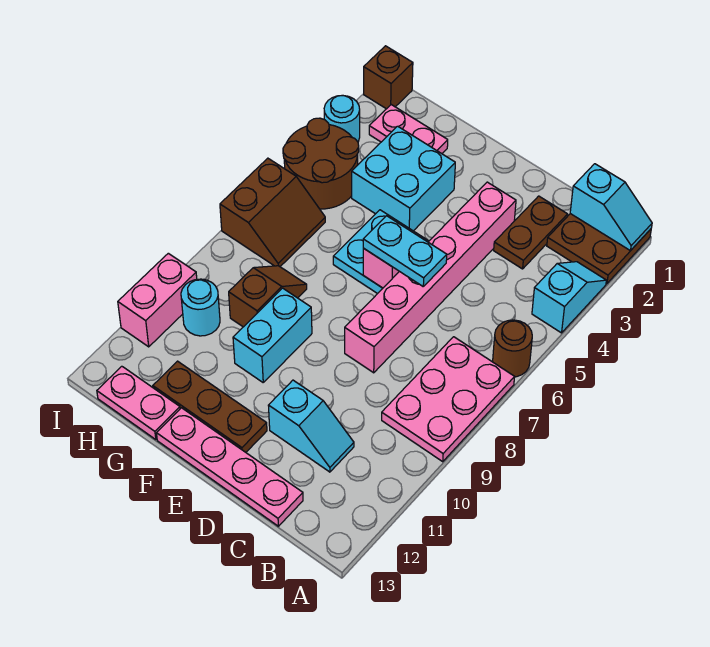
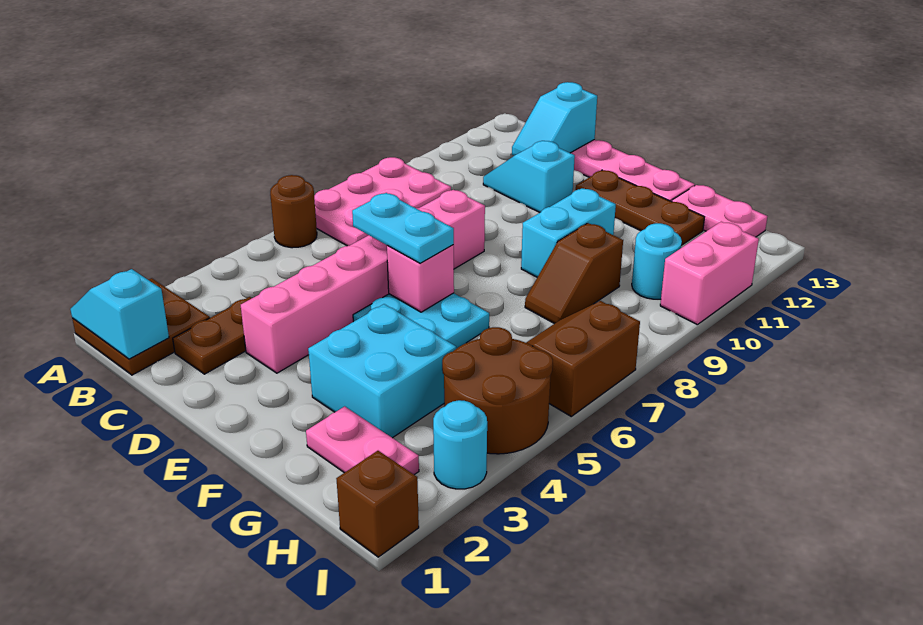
cyan slope A3:A4 level 1 top 4 -> cyan slope C12:C13 level 2 top 13

